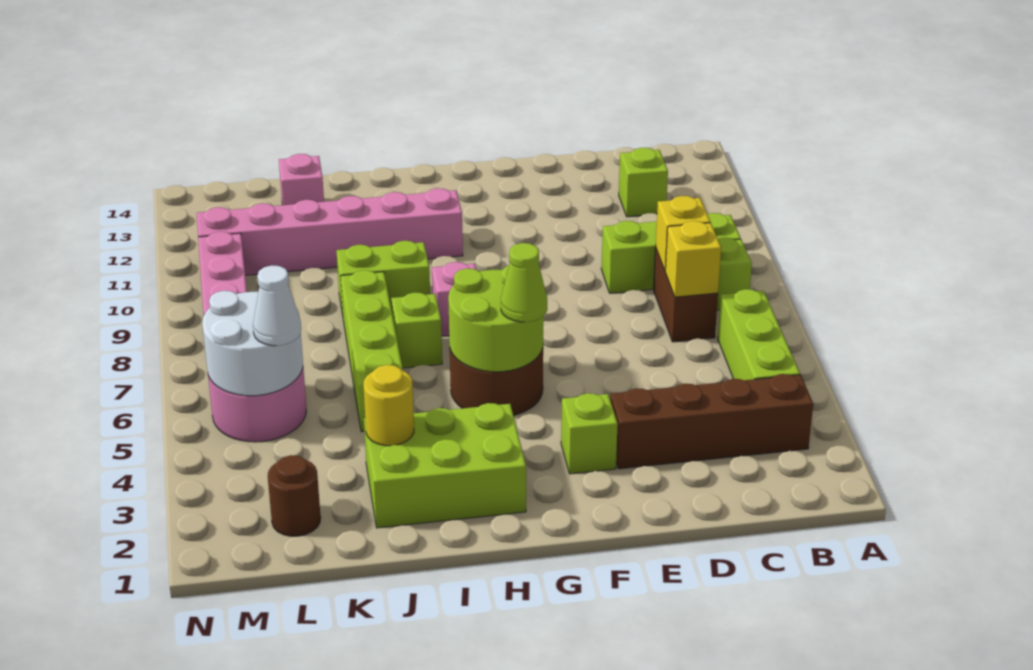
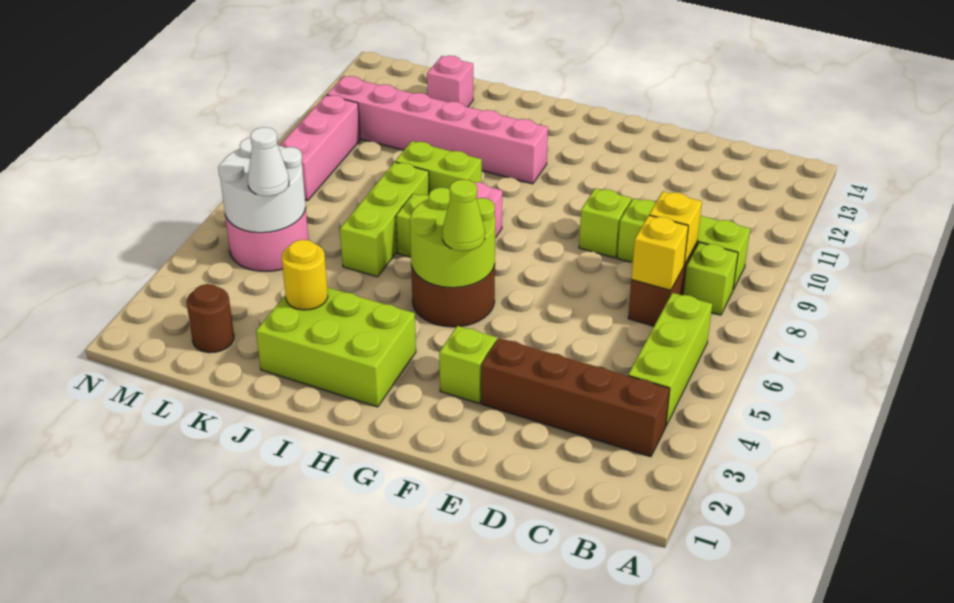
lime brick C12 level 1 -> lime brick E9 level 1
lime brick J5:J8 level 1 -> lime brick J6:J8 level 1

